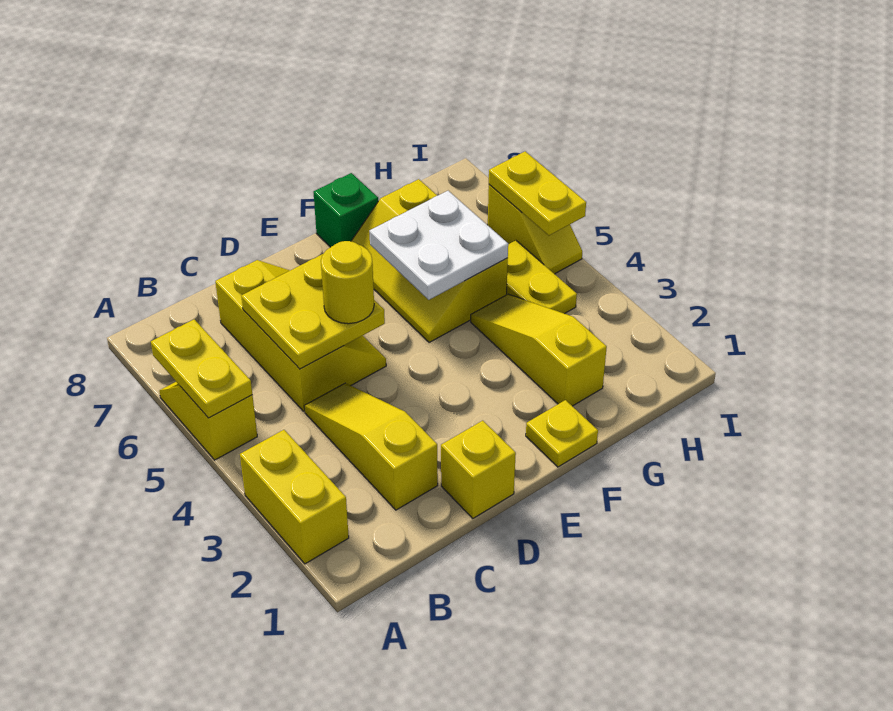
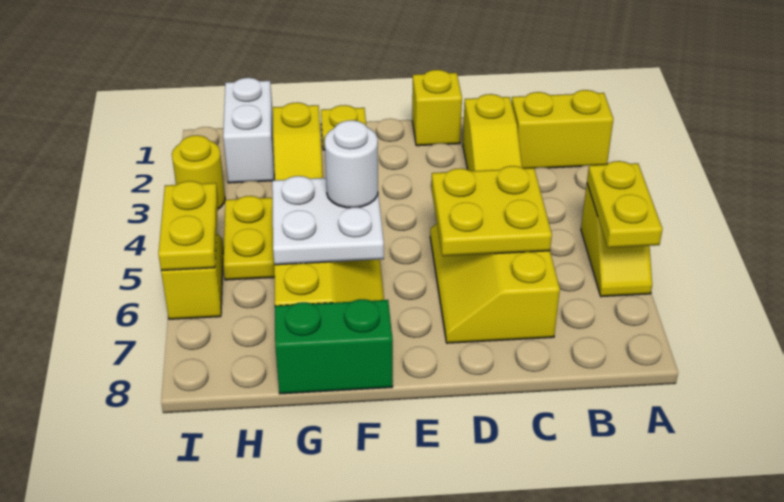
yellow brick A2:A3 level 1 -> yellow brick A2:B2 level 1
yellow round brick D5 level 3 -> yellow round brick I3 level 1
none -> white round brick F5 level 3
green brick F8 level 1 -> green brick F8:G8 level 1
none -> white brick H1:H2 level 1

